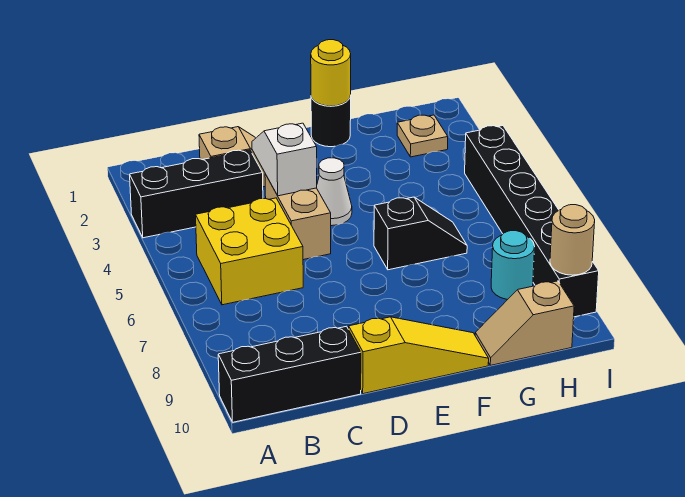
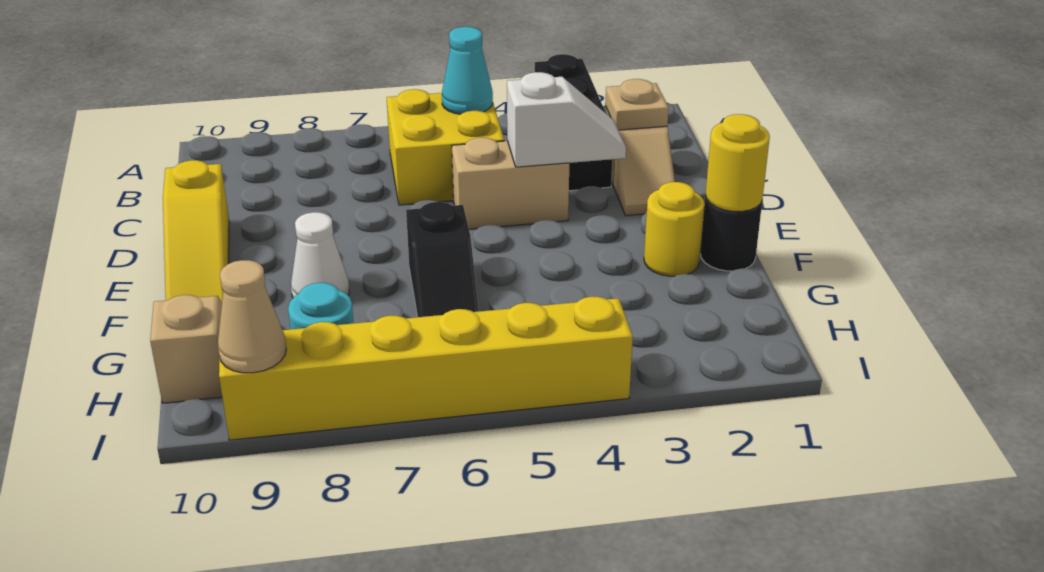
black brick A10:C10 level 1 -> none
none -> cyan cone B5 level 2
white cone E4 level 1 -> white cone F8 level 1
none -> yellow round brick F2 level 1
tan plate H2 level 1 -> tan plate C2 level 2
black brick I4:I9 level 1 -> yellow brick I4:I9 level 1
tan round brick I9 level 2 -> tan cone I9 level 2

